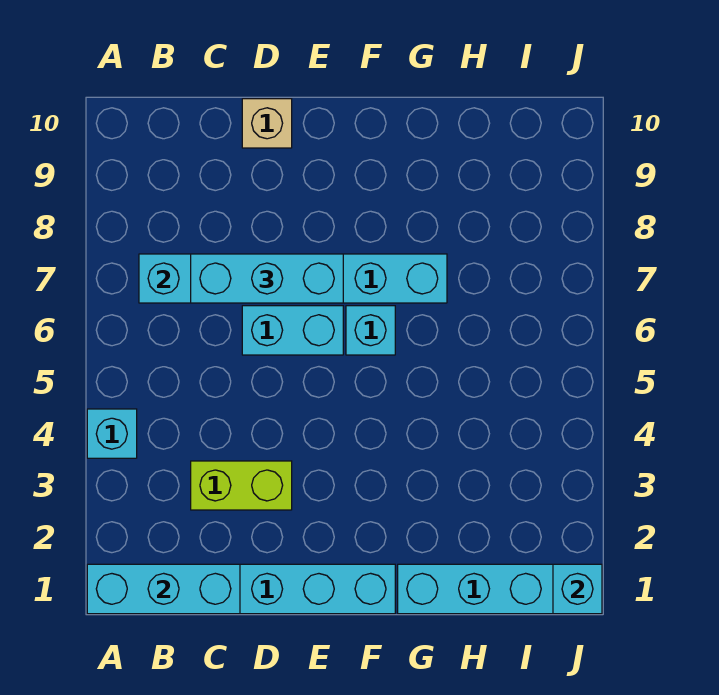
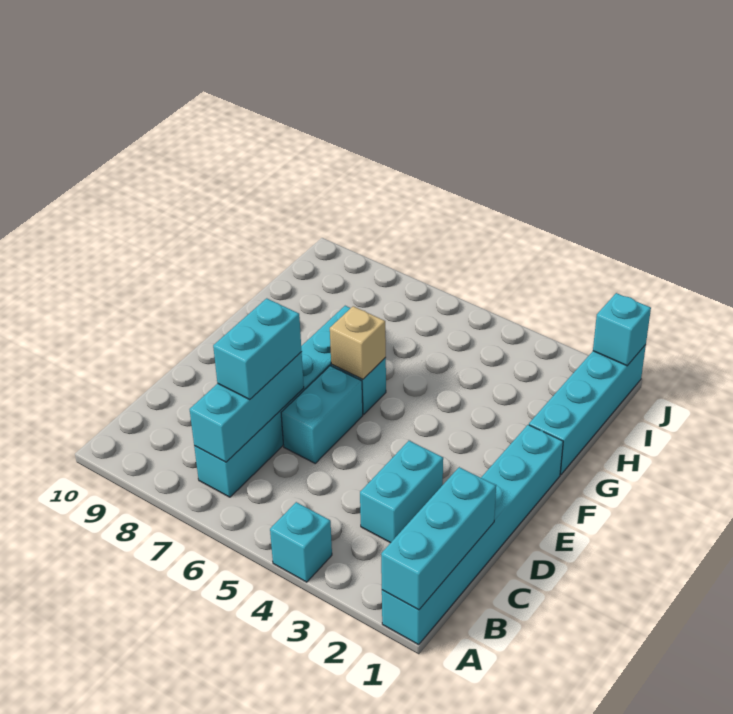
lime brick C3:D3 level 1 -> cyan brick C3:D3 level 1
cyan brick C7:E7 level 3 -> cyan brick C7:D7 level 3
tan brick D10 level 1 -> tan brick F6 level 2

